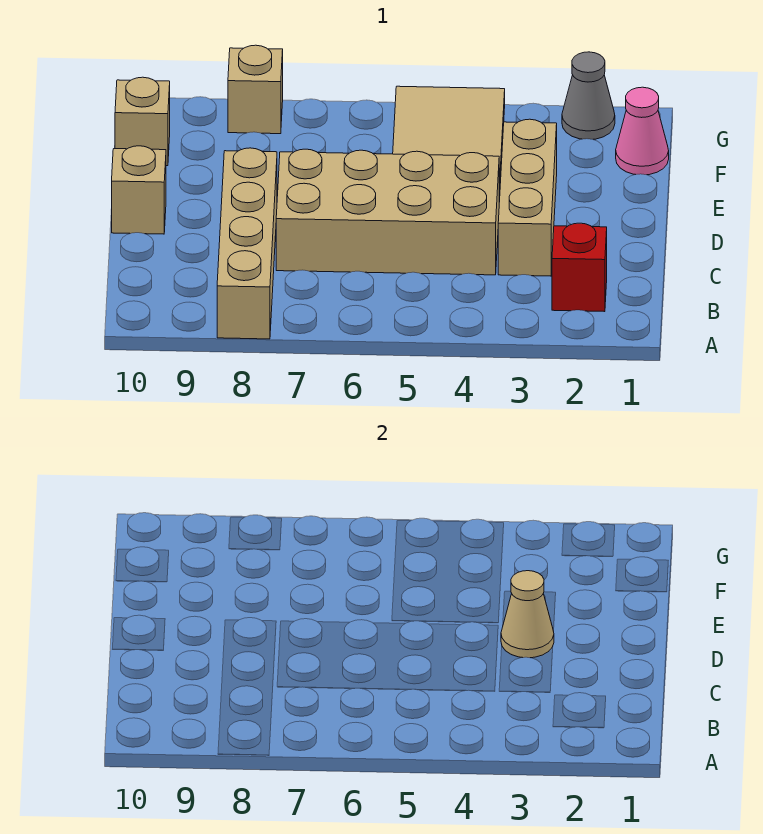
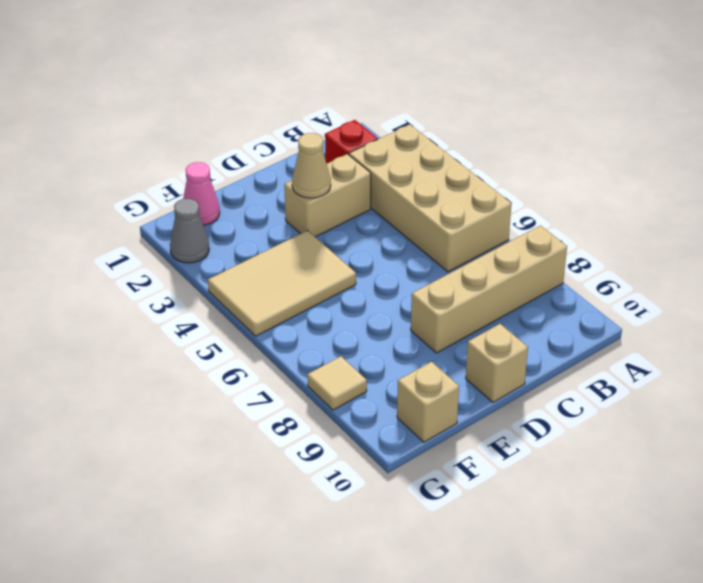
tan brick C3:E3 level 1 -> tan brick C3:D3 level 1
tan brick C4:D7 level 1 -> tan brick A3:B6 level 1
tan brick G8 level 1 -> tan tile G8 level 1

